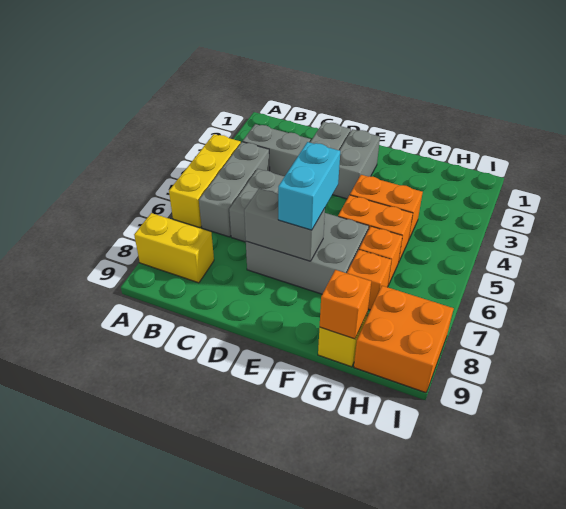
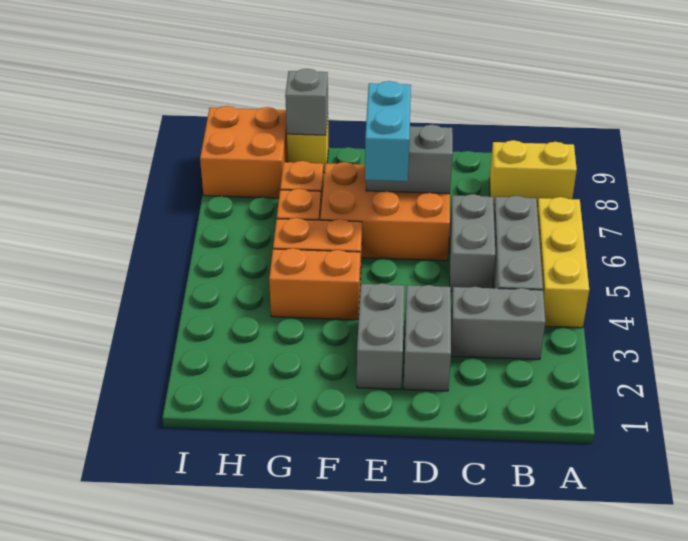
grey brick D6:F7 level 1 -> orange brick D6:F7 level 1
orange brick G9 level 2 -> grey brick G9 level 2

